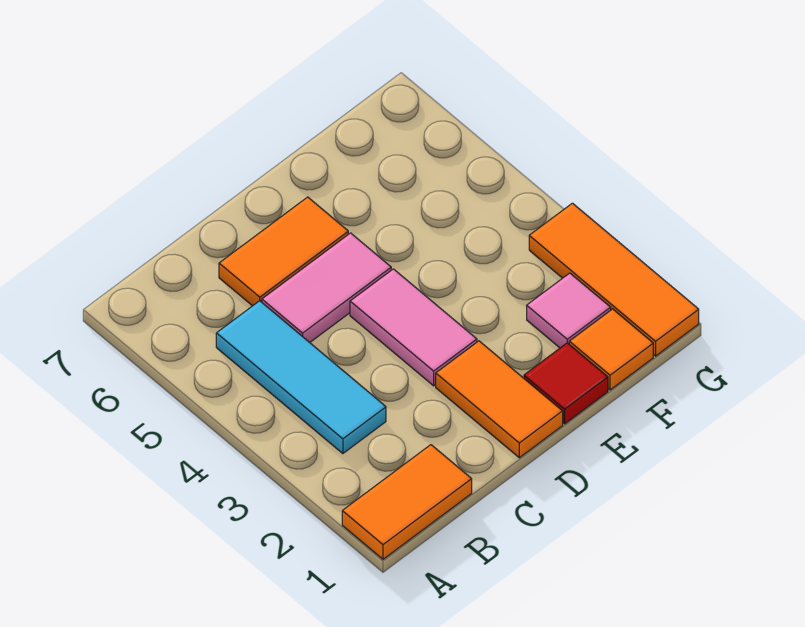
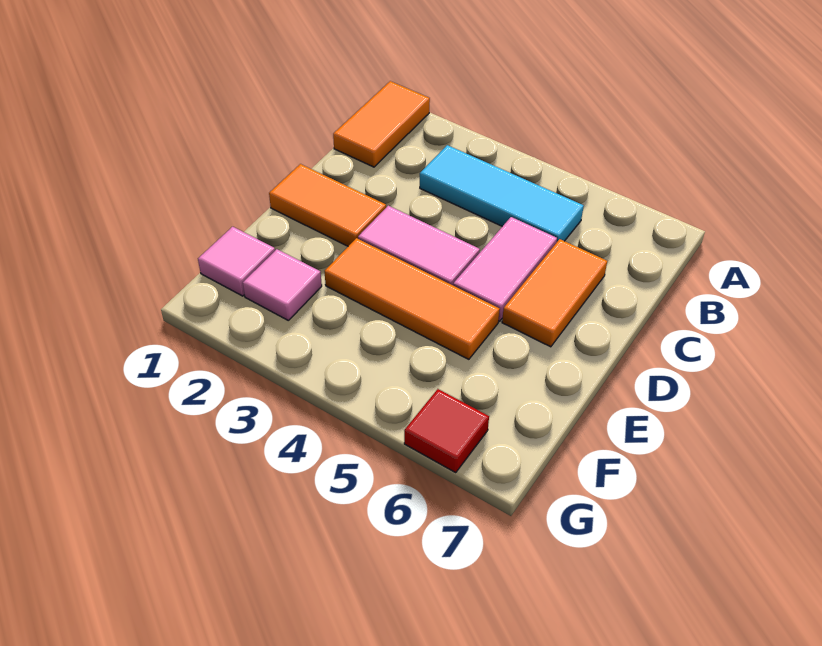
red tile E1 level 1 -> red tile G6 level 1
orange tile F1 level 1 -> pink tile F1 level 1
orange tile G1:G3 level 1 -> orange tile E3:E5 level 1

